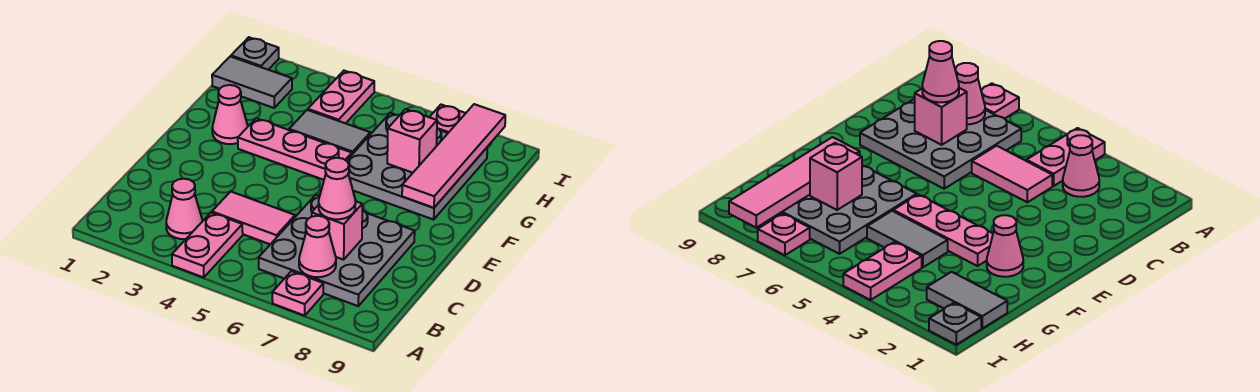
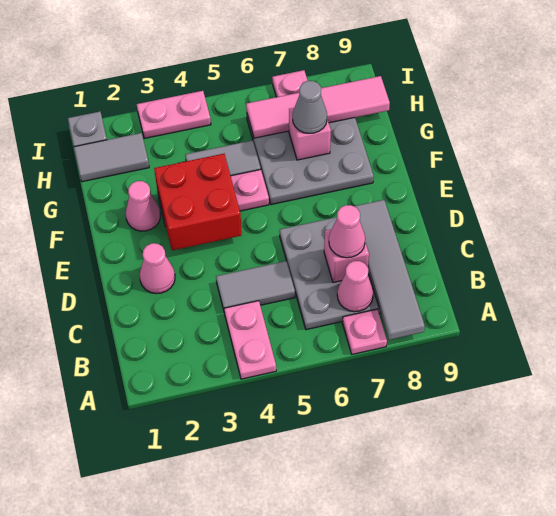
none -> grey tile A8:D8 level 2
pink cone B3 level 1 -> pink cone D2 level 1
pink tile C4:C5 level 1 -> grey tile C4:C5 level 1
none -> red brick E3:F4 level 2
pink tile F8:I8 level 2 -> pink tile H6:H9 level 2
none -> grey cone G7 level 3
pink plate H4:I4 level 1 -> pink plate I3:I4 level 1

